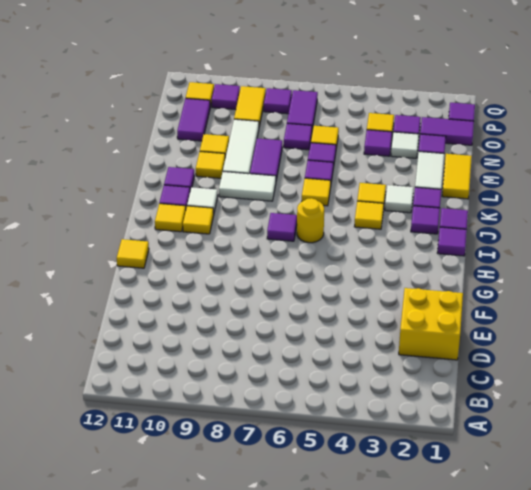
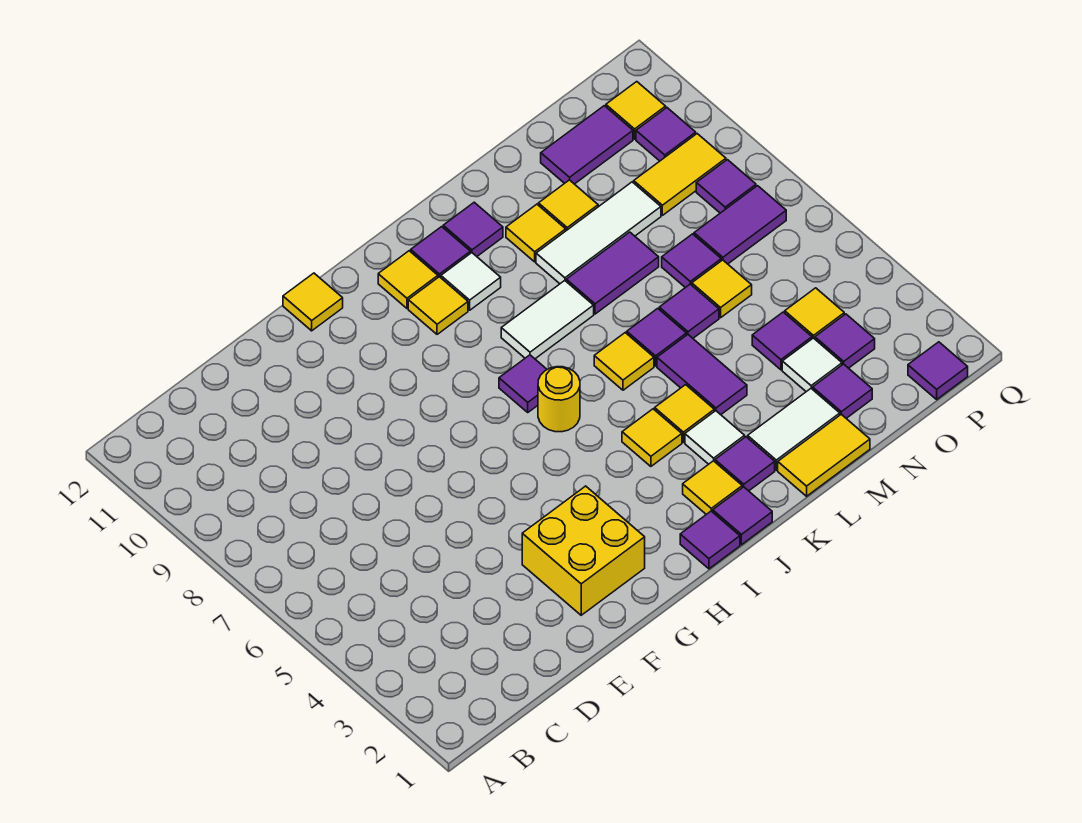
yellow brick D1:E2 level 1 -> yellow brick F2:G3 level 1
purple tile J2 level 1 -> yellow tile J2 level 1
white tile K8:K9 level 1 -> white tile J8:K8 level 1
purple tile O1:O2 level 1 -> purple tile L4:L5 level 1

